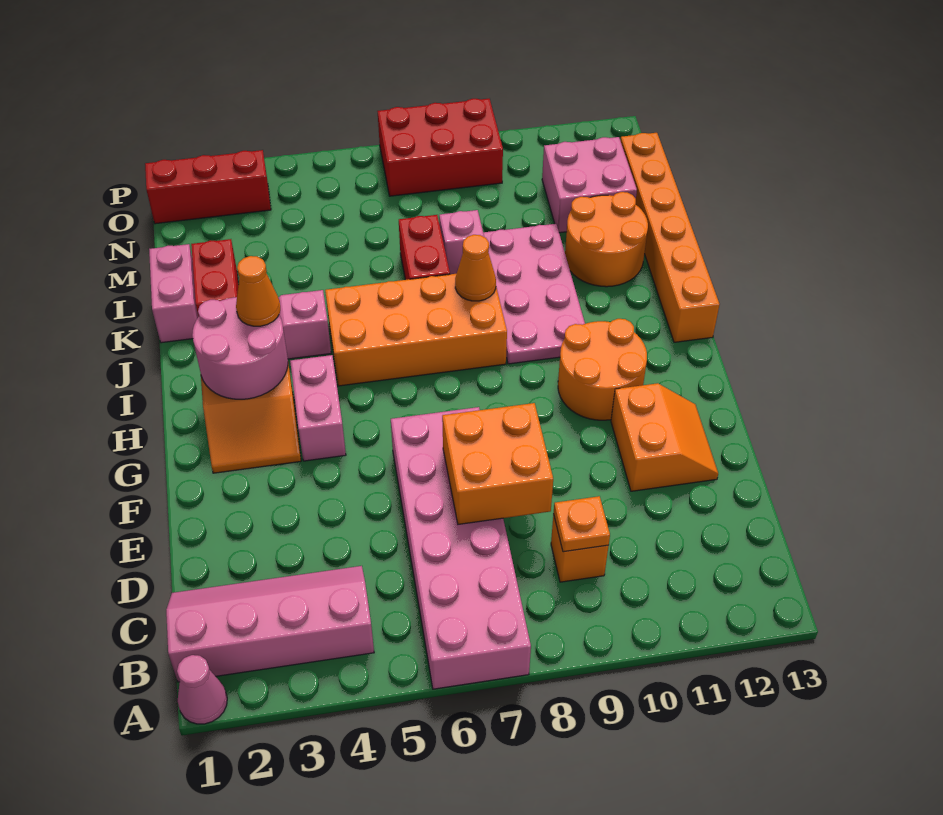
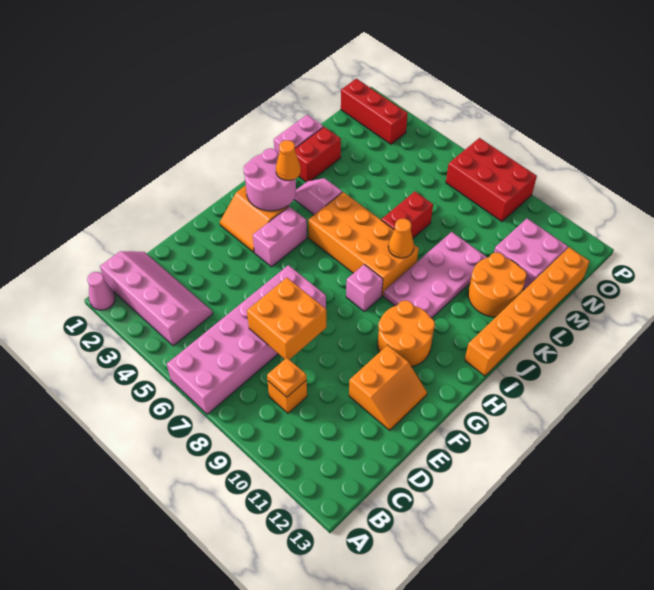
pink brick L8 level 1 -> pink brick H8 level 1

